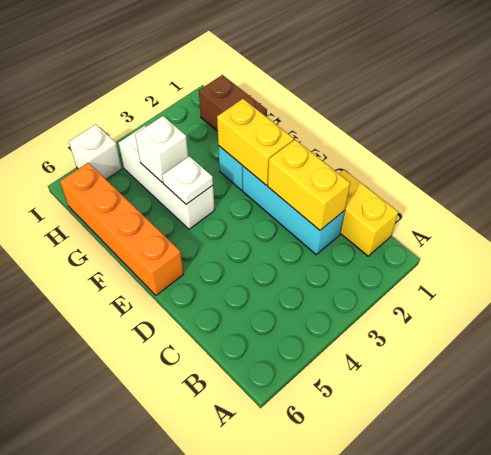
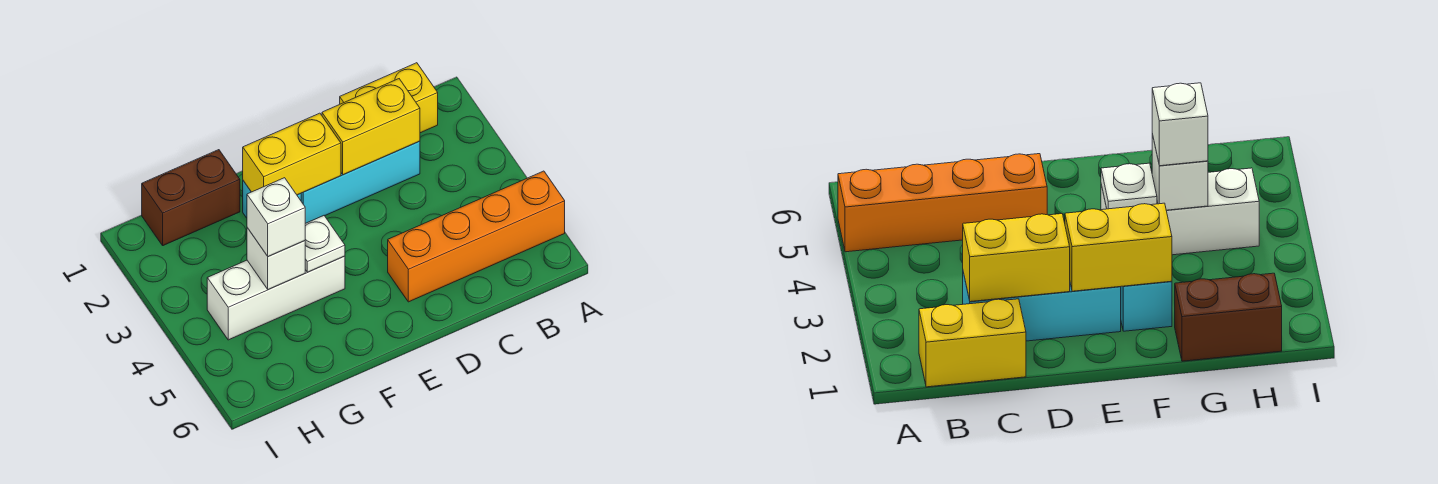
orange brick E6:H6 level 1 -> orange brick A5:D5 level 1
white brick I5 level 1 -> white brick G4 level 3

